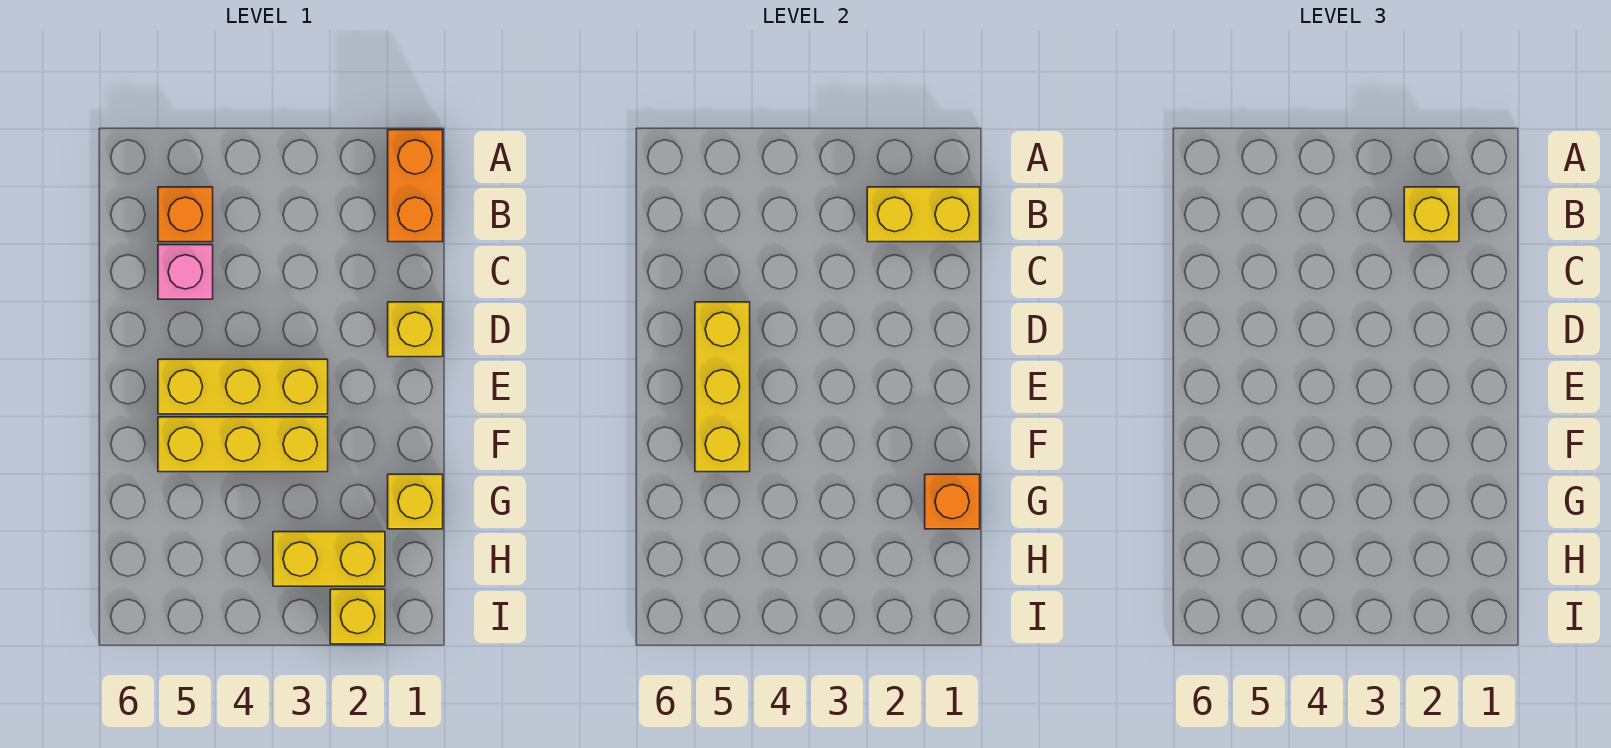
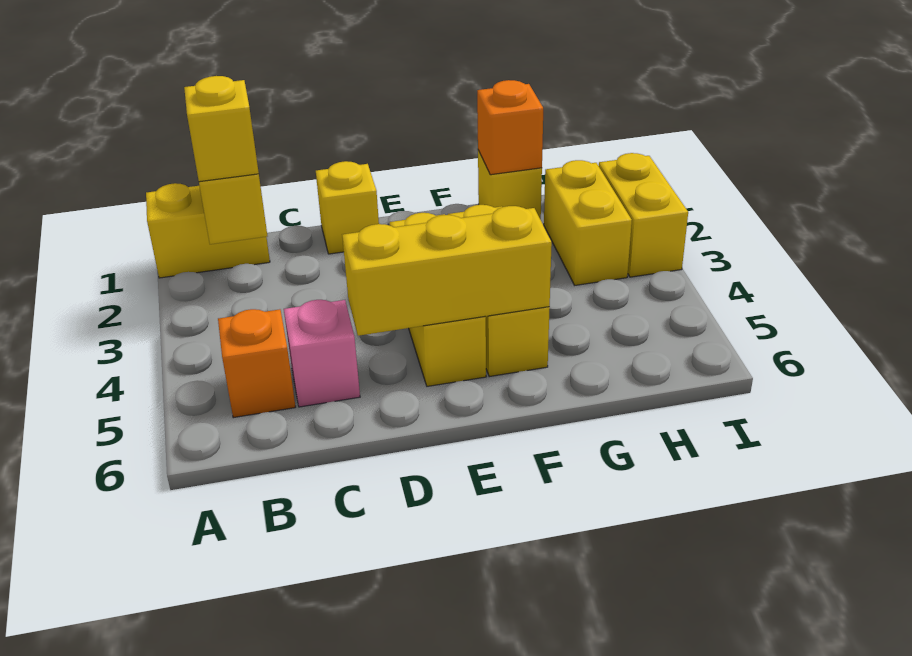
orange brick A1:B1 level 1 -> yellow brick A1:B1 level 1
yellow brick I2 level 1 -> yellow brick I2:I3 level 1

